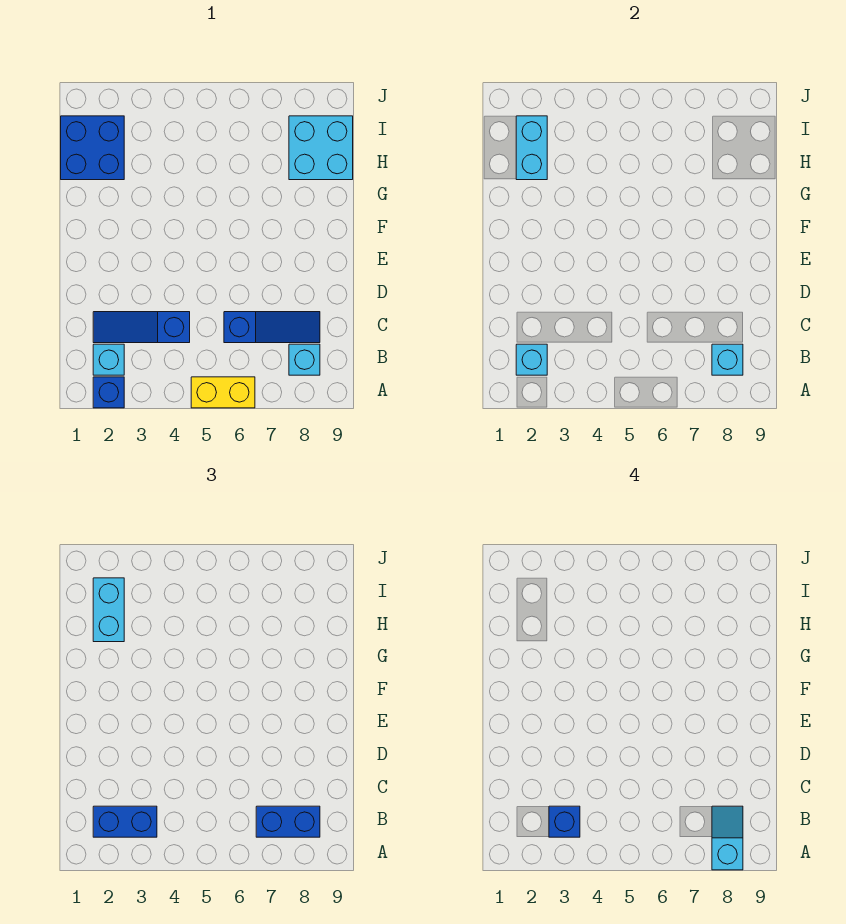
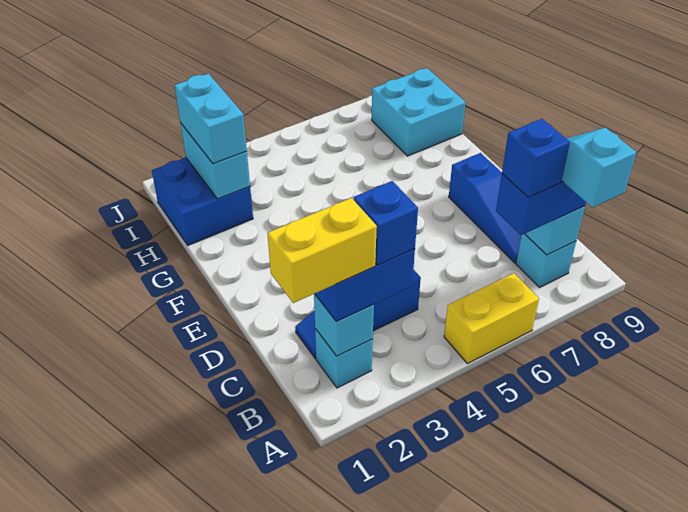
blue brick A2 level 1 -> blue brick B7 level 4
none -> yellow brick B1:B2 level 4
blue slope C6:C8 level 1 top 6 -> blue slope C8:E8 level 1 top E

